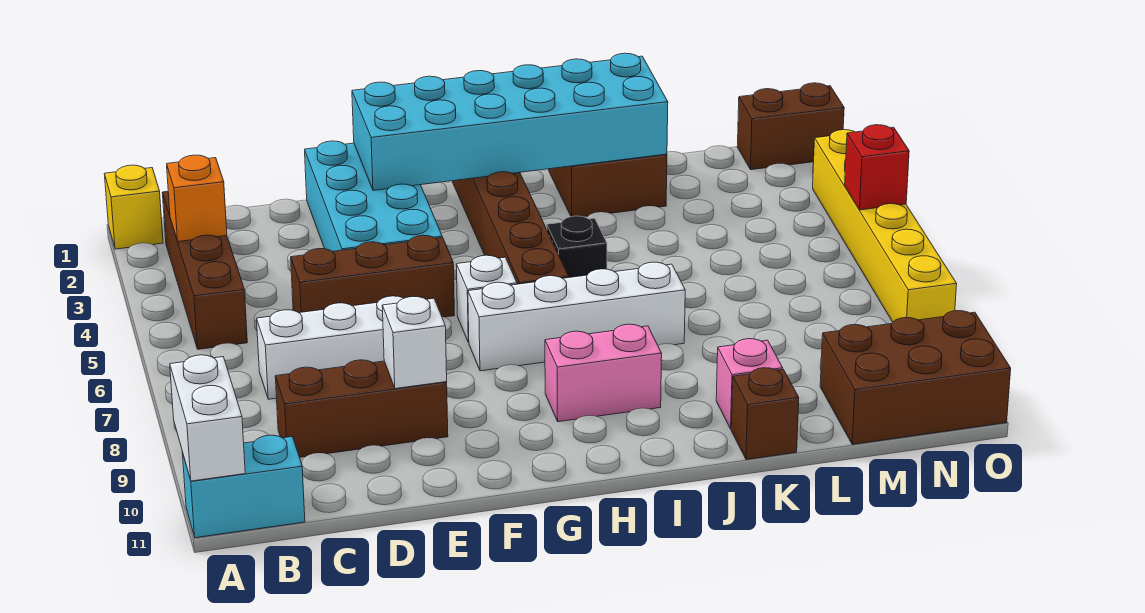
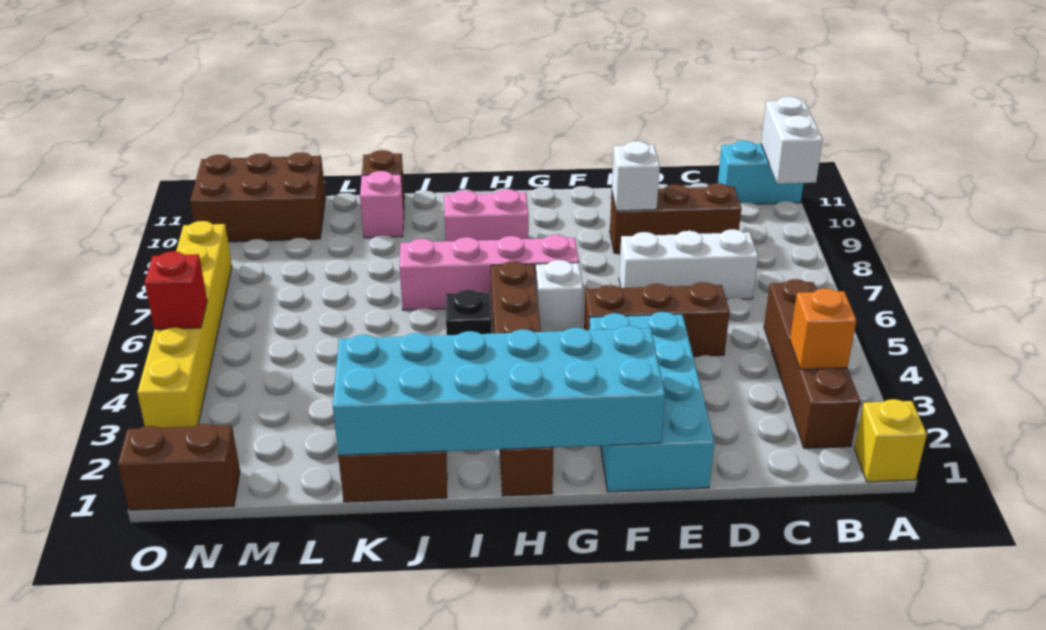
white brick G7:J7 level 1 -> pink brick G7:J7 level 1

